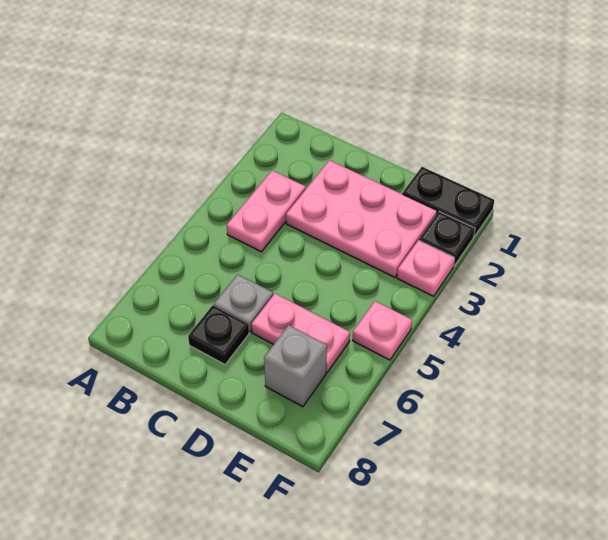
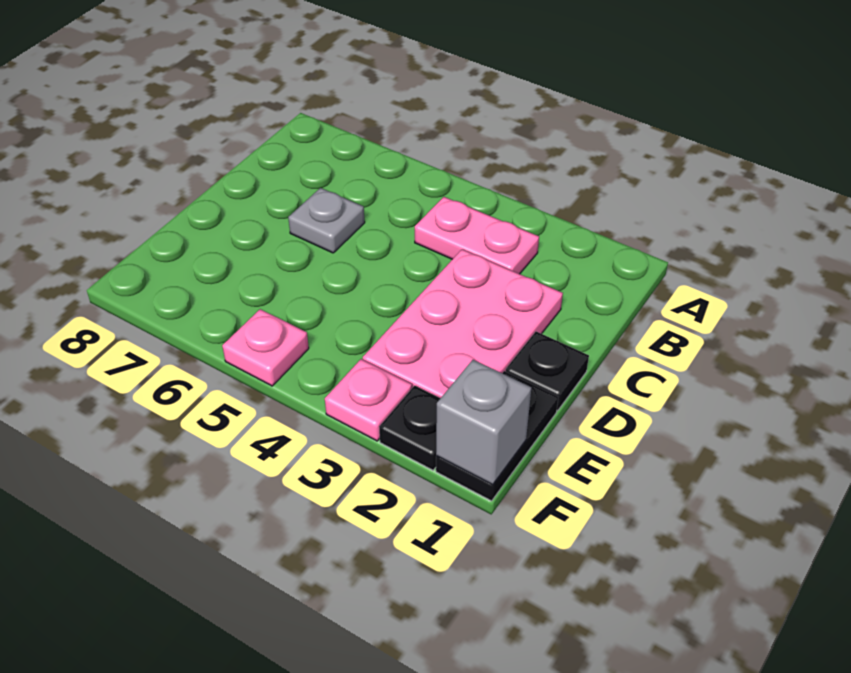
black plate C7 level 1 -> black plate D1 level 1
pink plate D6:E6 level 1 -> none
grey brick E7 level 1 -> grey brick F1 level 2

